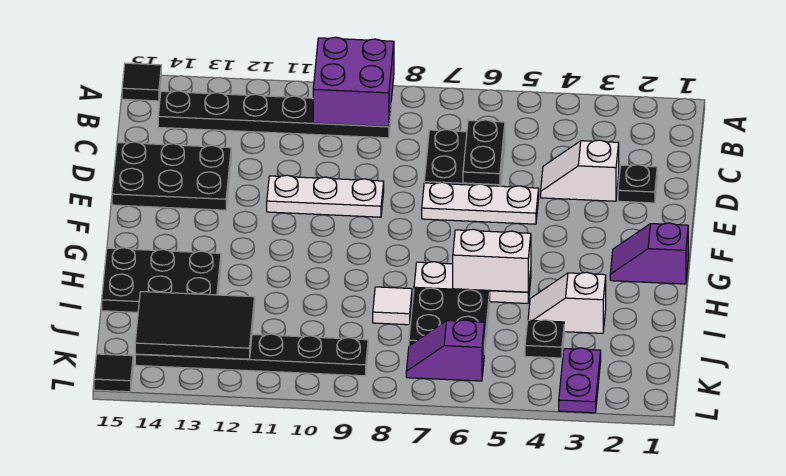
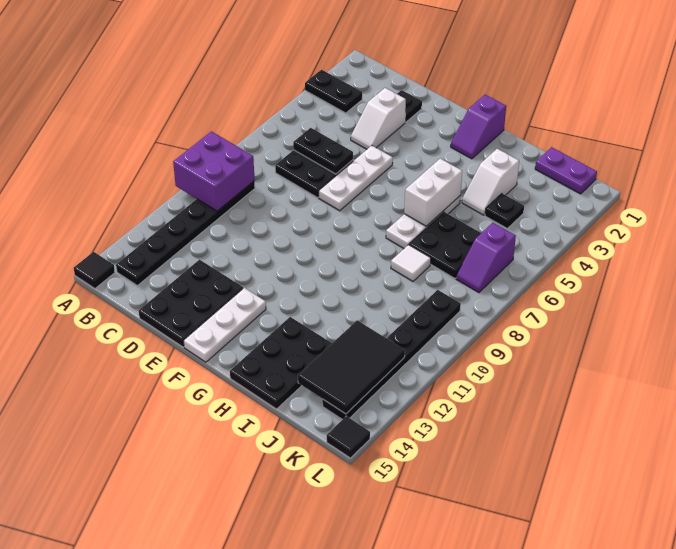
none -> black plate A3:B3 level 1
white plate E9:E11 level 1 -> white plate F13:F15 level 1
purple plate K3:L3 level 1 -> purple plate J1:K1 level 1

